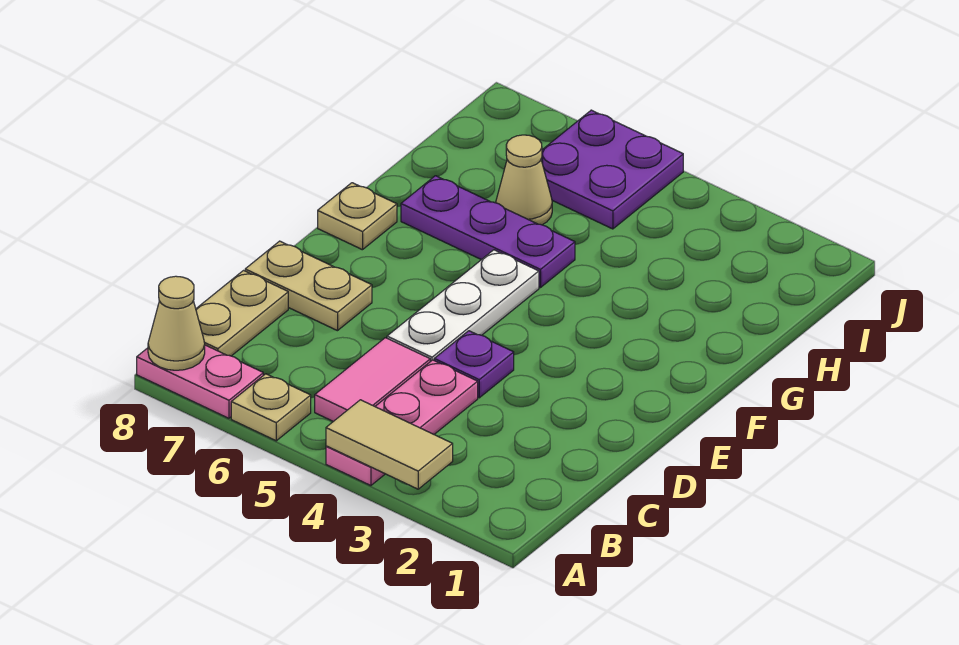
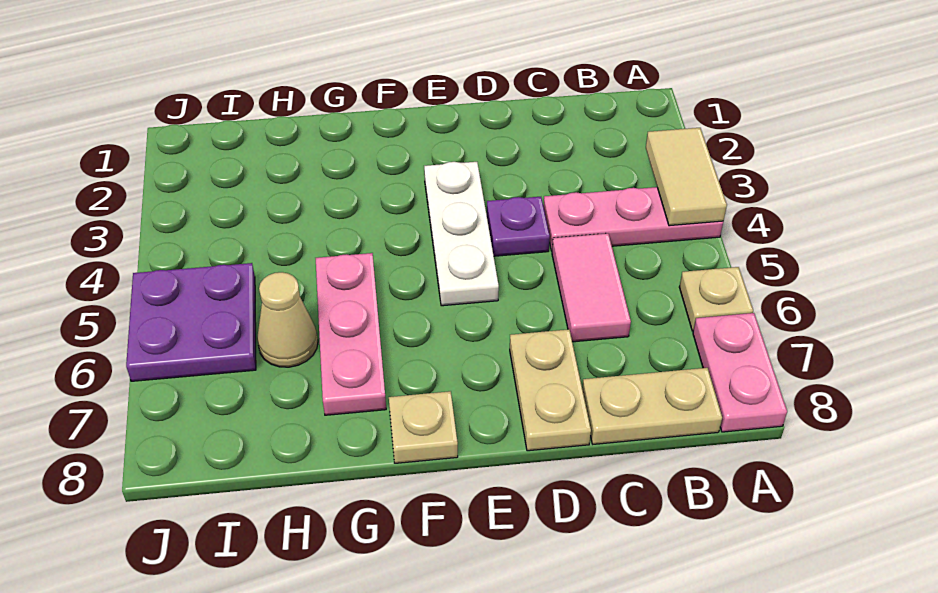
tan cone A8 level 2 -> none
pink tile B5:C5 level 1 -> pink tile C5:C6 level 1
white plate D5:F5 level 1 -> white plate E3:E5 level 1
purple plate G5:G7 level 1 -> pink plate G5:G7 level 1

